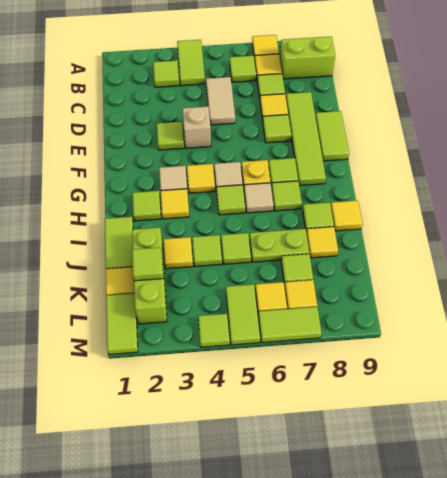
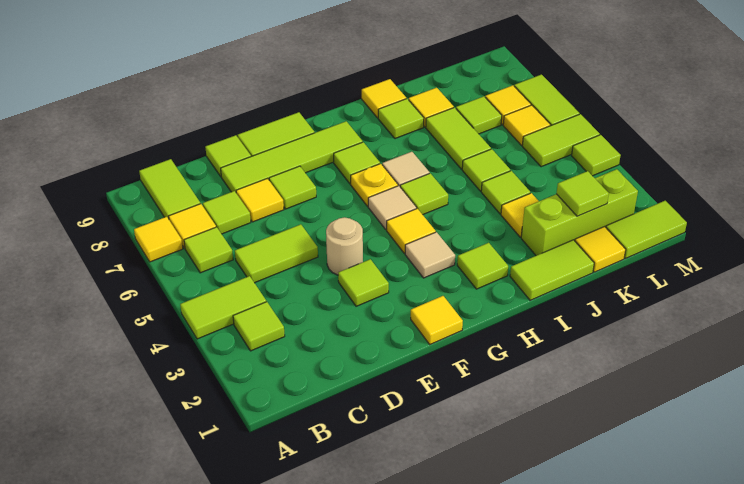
lime brick B8:B9 level 1 -> lime tile B8:B9 level 1
tan tile C5:D5 level 1 -> lime tile C5:D5 level 1
tan brick E4 level 1 -> tan round brick E4 level 1
yellow tile H3 level 1 -> yellow tile F1 level 1
lime tile H7 level 1 -> lime tile D9 level 1
lime plate J6:J7 level 1 -> lime tile J6:J7 level 1

